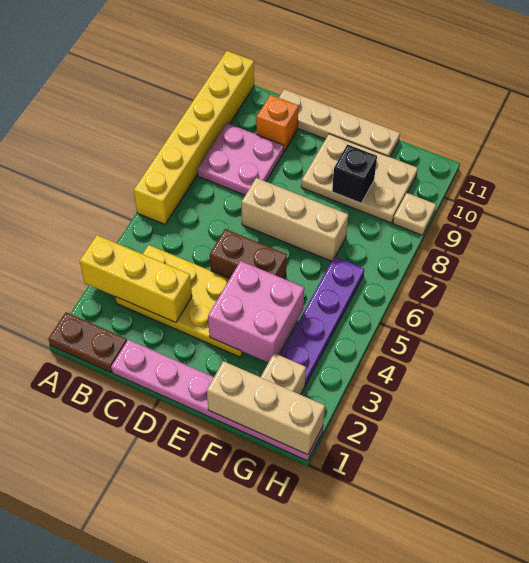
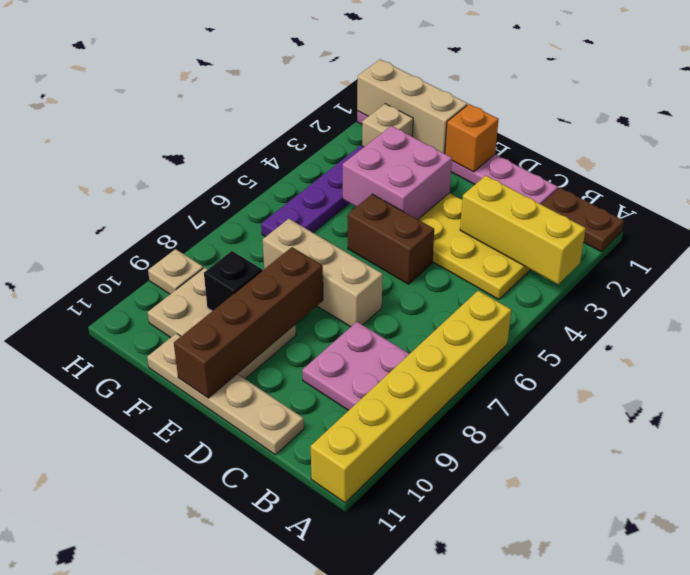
orange brick C10 level 1 -> orange brick E1 level 2
none -> brown brick E8:E11 level 2

